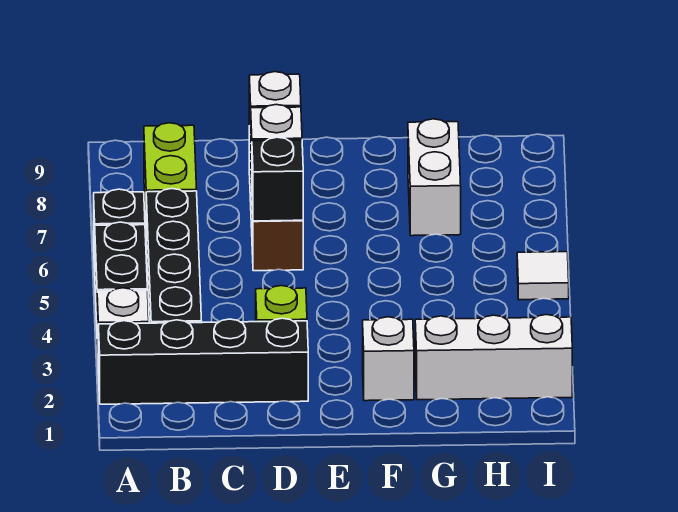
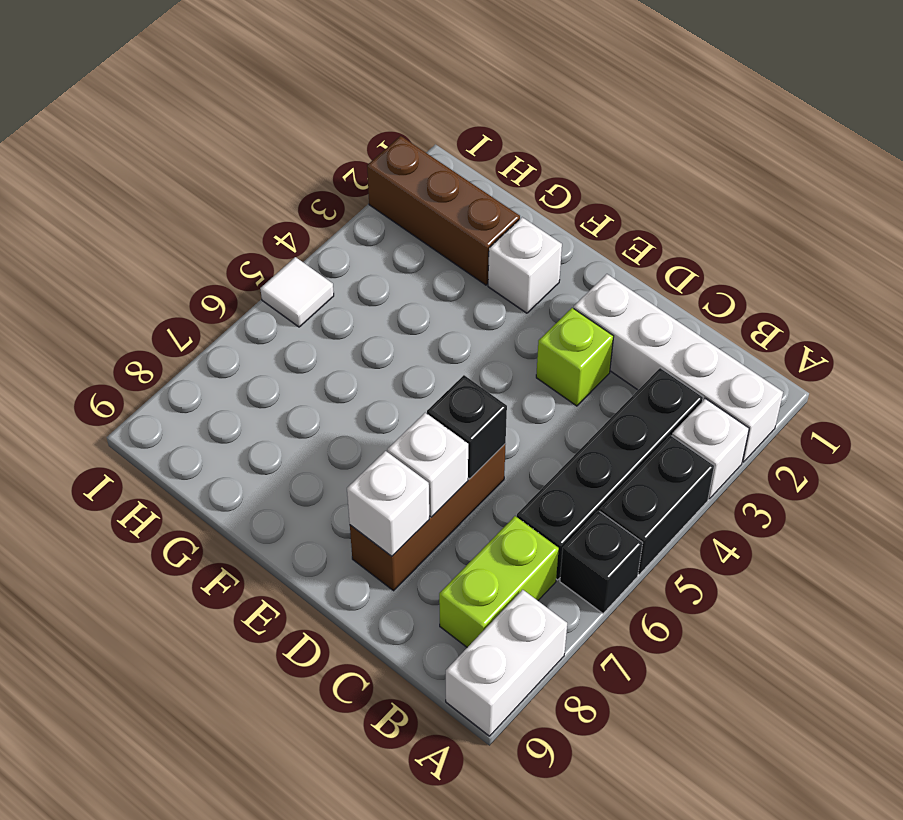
black brick A2:D2 level 1 -> white brick A2:D2 level 1
white brick G2:I2 level 1 -> brown brick G2:I2 level 1
white brick G7:G8 level 1 -> white brick A8:A9 level 1

